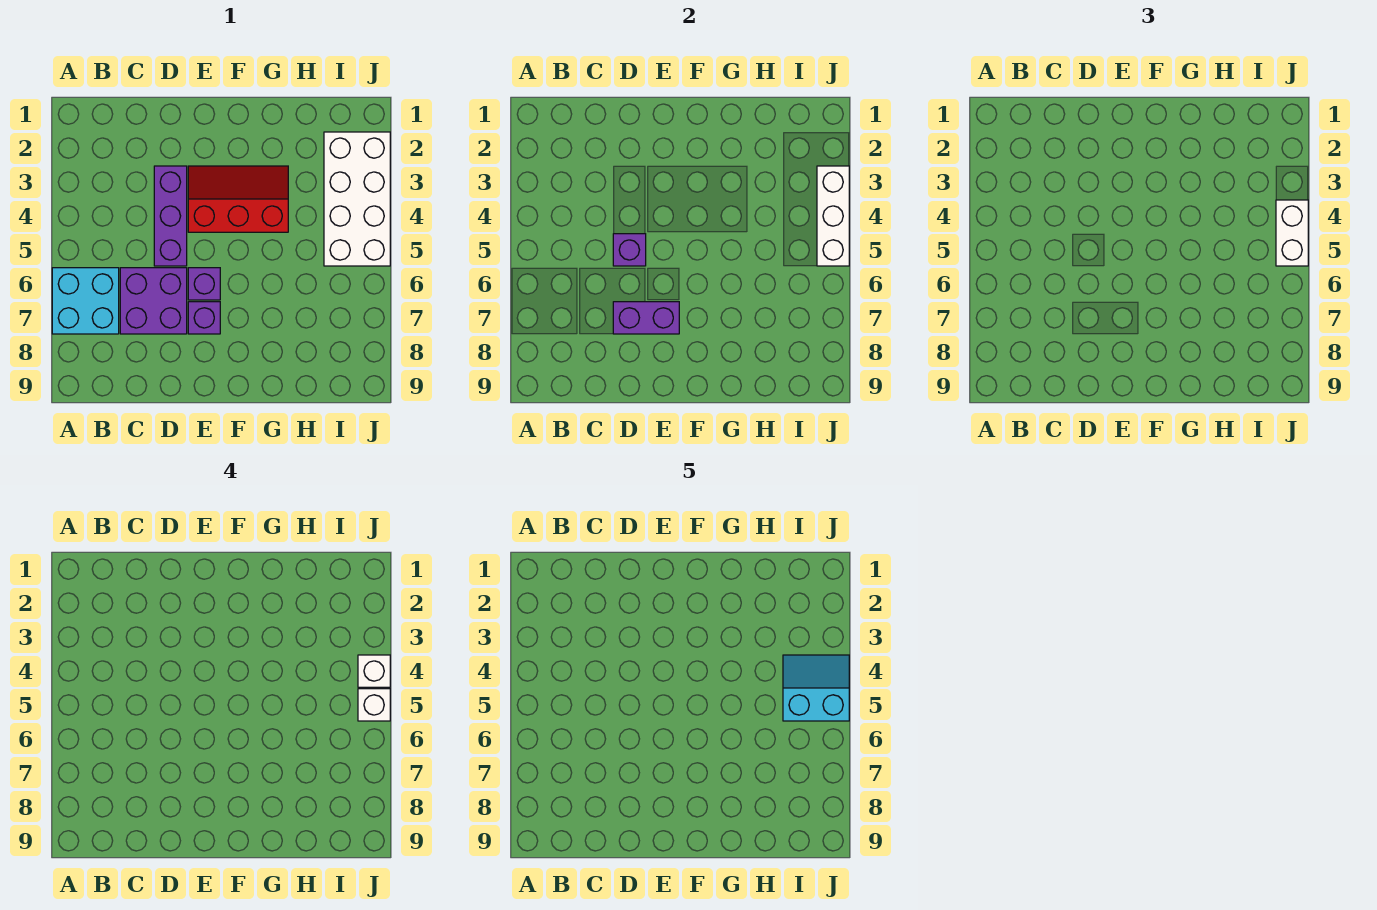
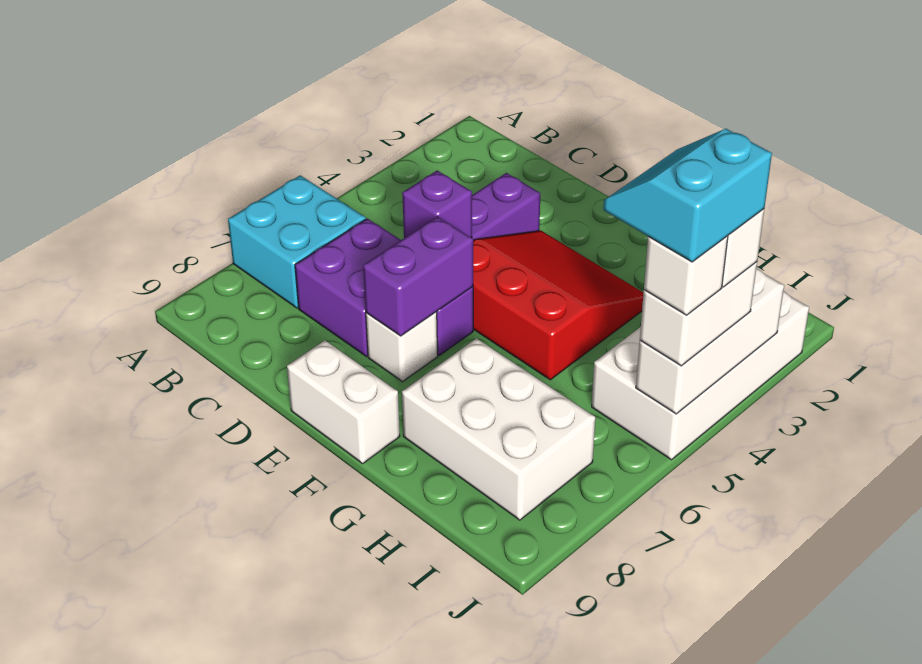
purple brick D7:E7 level 2 -> purple brick E6:E7 level 2
red slope E3:G4 level 1 top 4 -> red slope E3:G5 level 1 top 5
purple brick E7 level 1 -> white brick E7 level 1
none -> white brick E9:F9 level 1
none -> white brick G7:I8 level 1
cyan slope I4:J5 level 5 top 5 -> cyan slope I4:J5 level 5 top J

